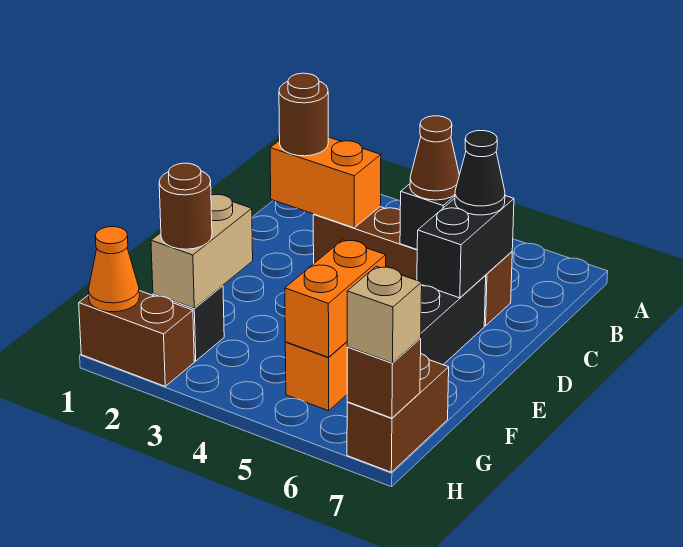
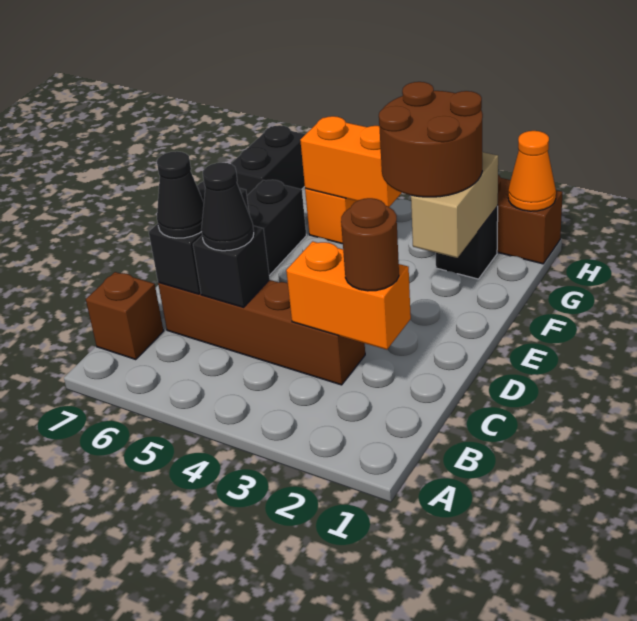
brown cone C5 level 3 -> black cone C5 level 3
orange brick F5:G5 level 2 -> orange brick G4:G5 level 2
brown round brick G2 level 3 -> brown round brick F2:G3 level 3
brown brick G7:H7 level 1 -> black brick G7:H7 level 1
brown brick H7 level 2 -> brown brick B7 level 1
tan brick H7 level 3 -> none

